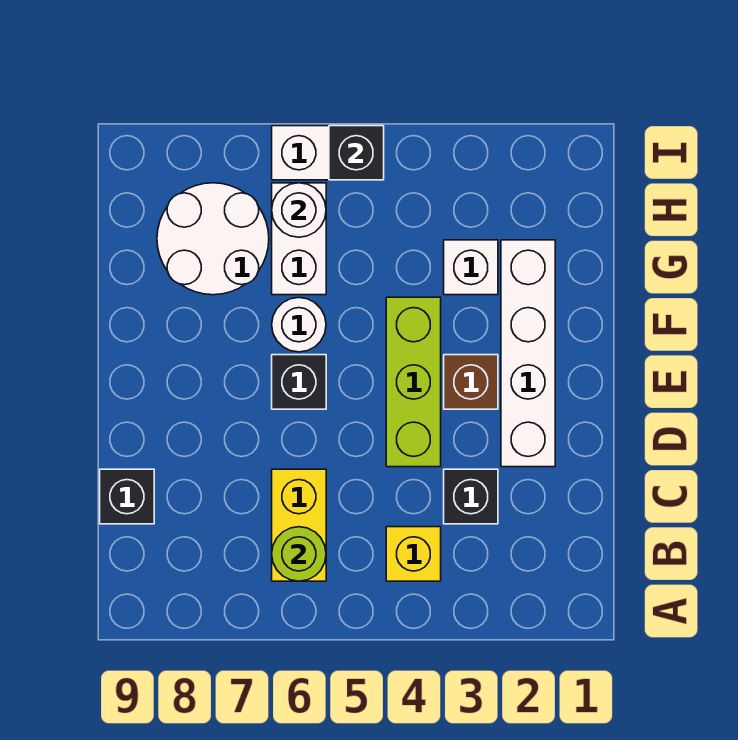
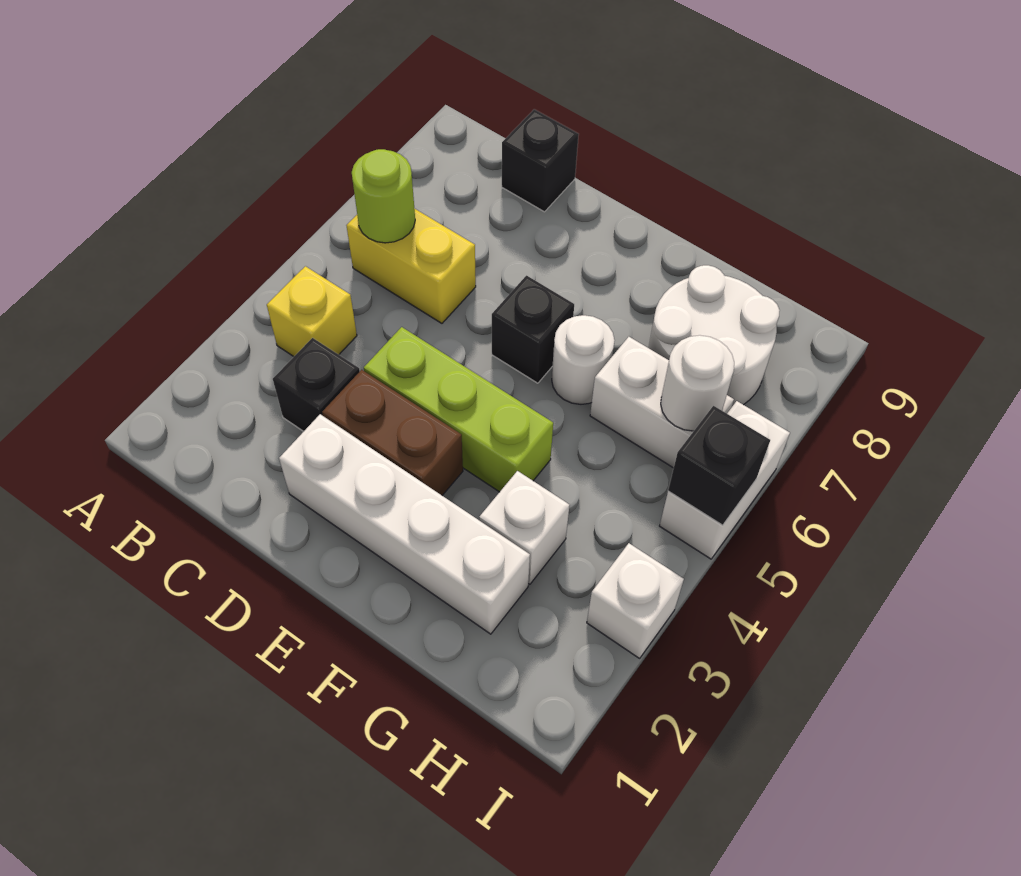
brown brick E3 level 1 -> brown brick D3:E3 level 1
none -> white brick I3 level 1

